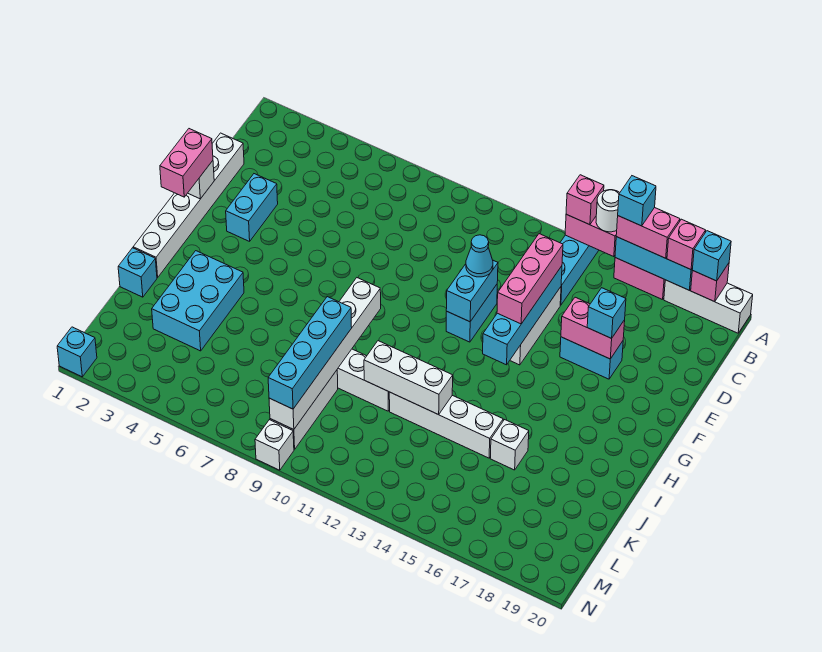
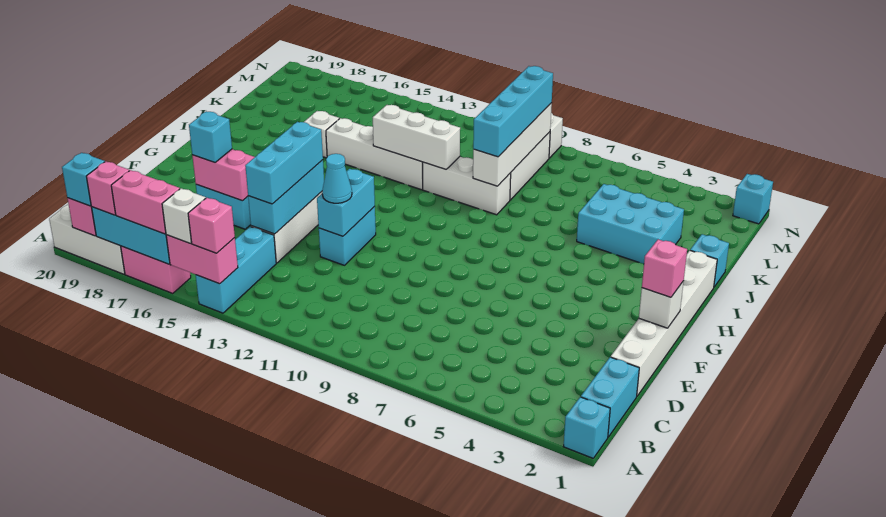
white round brick A15 level 3 -> white brick A15 level 3
cyan brick A16 level 4 -> cyan brick A1 level 1
cyan brick D14:G14 level 2 -> cyan brick D14:F14 level 2
pink brick D14:F14 level 3 -> cyan brick D14:F14 level 3
cyan brick E3:F3 level 1 -> cyan brick B1:C1 level 1
pink brick F1:G1 level 3 -> pink brick F1 level 3
white brick H9:M9 level 2 -> white brick J9:M9 level 2
cyan brick I3:K4 level 1 -> cyan brick J3:K5 level 1

